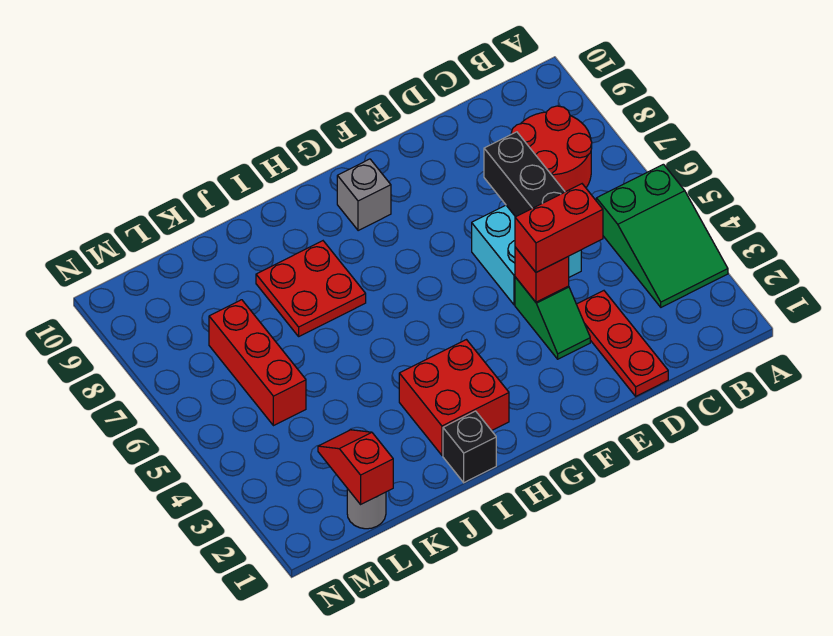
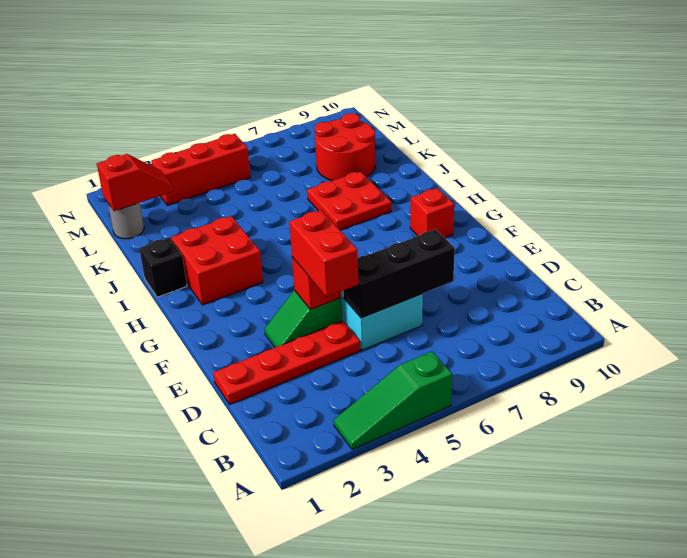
green slope A3:B5 level 1 top 5 -> green slope A3:A5 level 1 top 5
red round brick B7:C8 level 1 -> red round brick K8:L9 level 1
red plate D1:D3 level 1 -> red plate D1:D4 level 1
grey brick G9 level 1 -> red brick G9 level 1
red brick L5:L7 level 1 -> red brick M3:M5 level 1

